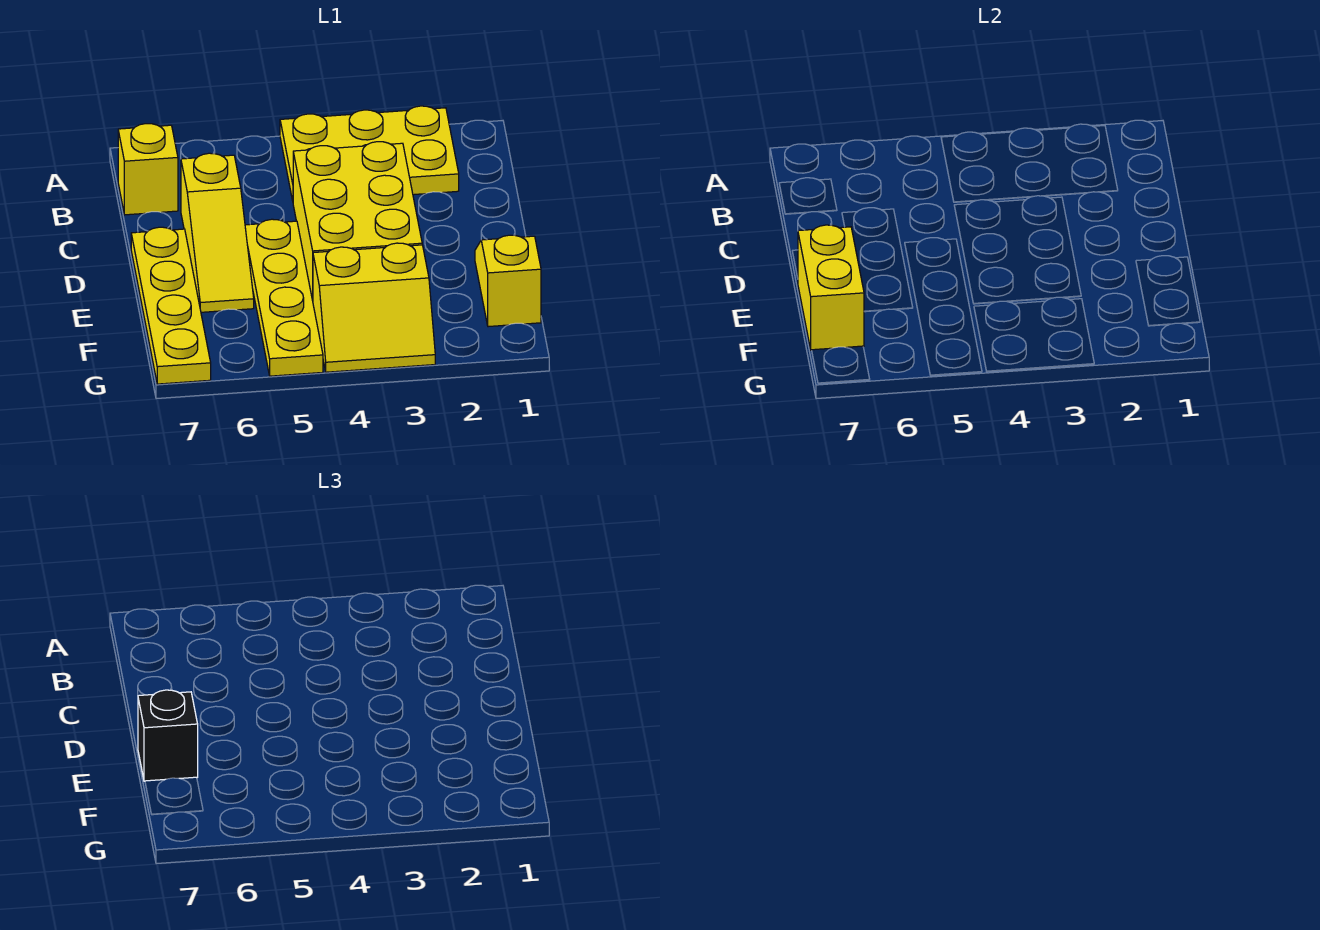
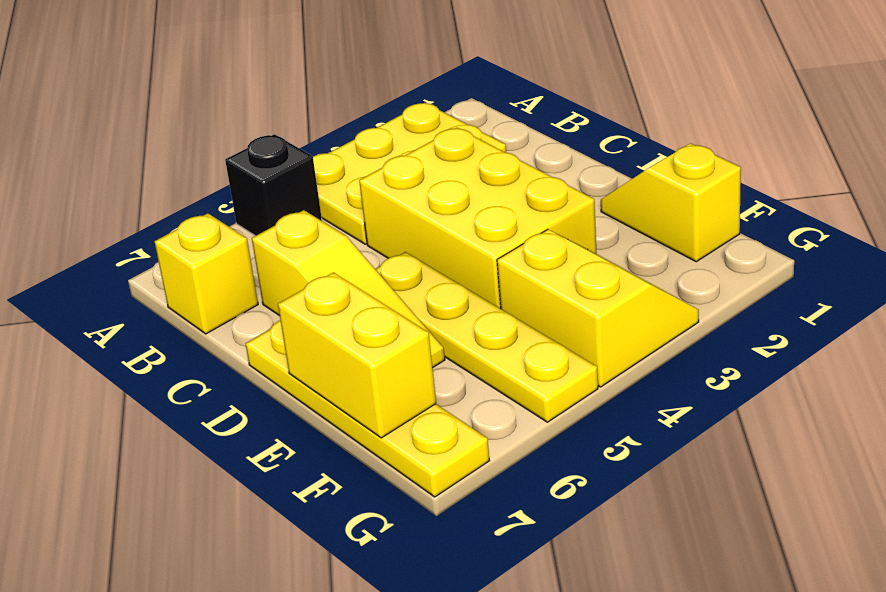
black brick E7 level 3 -> black brick A5 level 1
yellow slope F3:G4 level 1 top F -> yellow slope F3:G4 level 1 top 4

